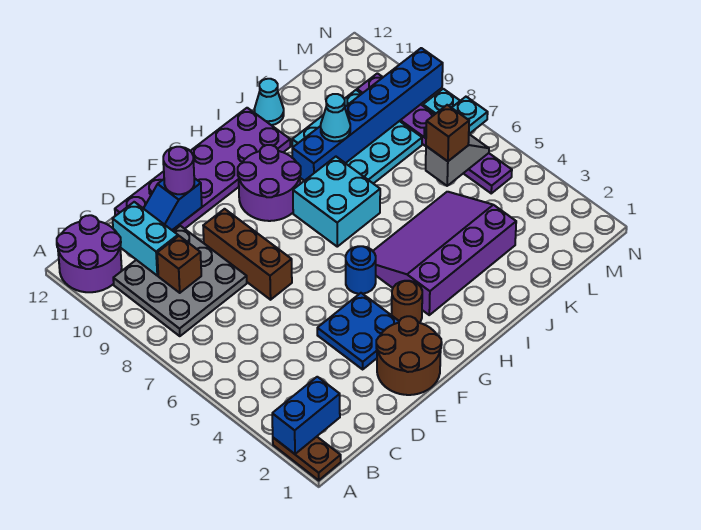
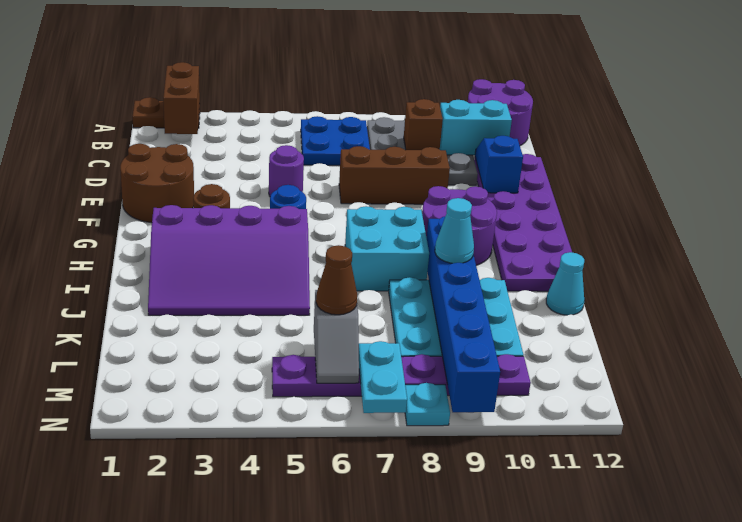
blue brick A2:B2 level 2 -> brown brick A2:B2 level 2
blue plate E3:F4 level 1 -> blue plate B6:C7 level 1
purple round brick E11 level 3 -> purple round brick E5 level 1
purple slope H3:K5 level 1 top 3 -> purple slope H2:J5 level 1 top H
brown brick L6 level 3 -> brown cone L6 level 3

